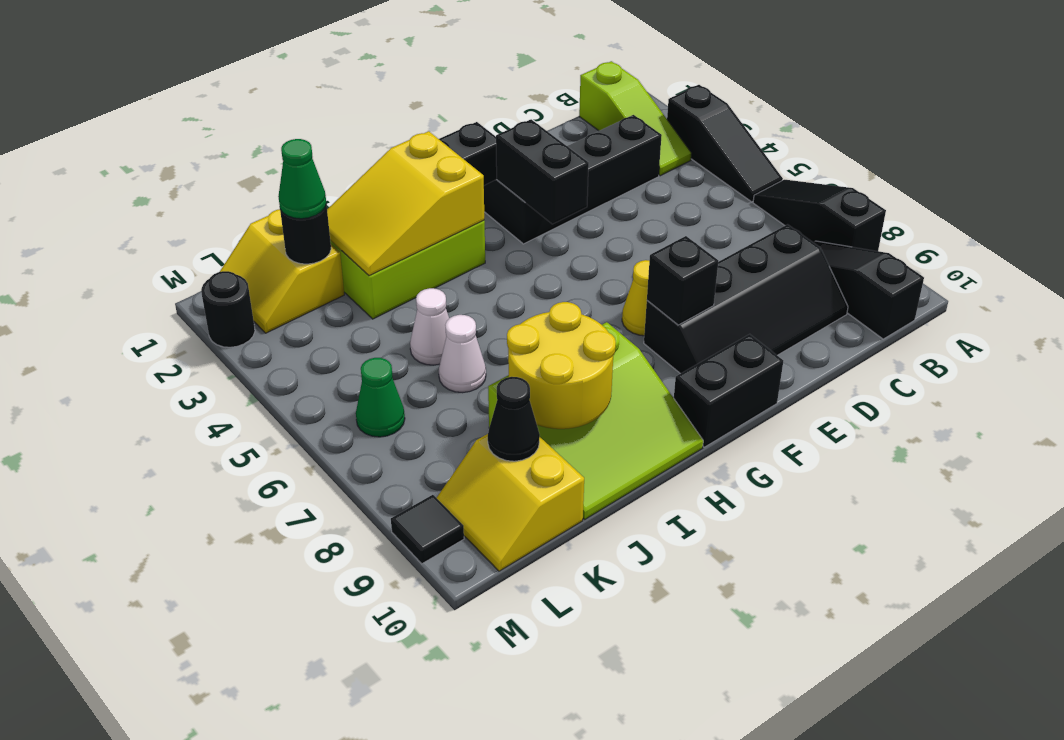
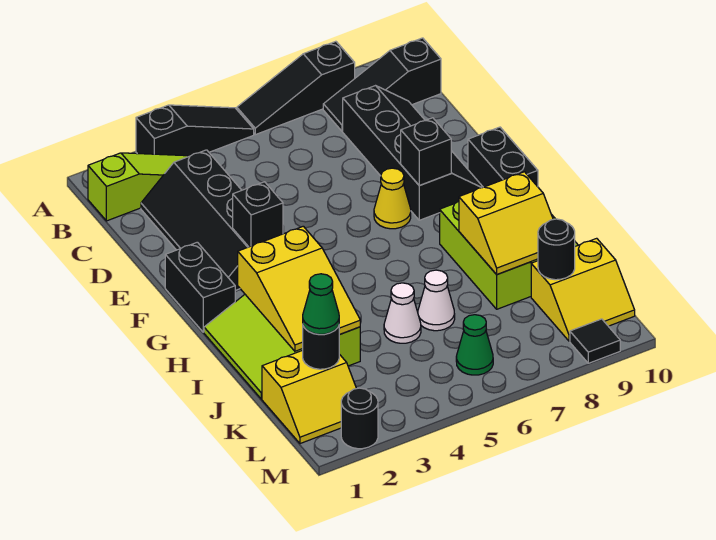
black brick F3:F4 level 2 -> black brick F3 level 2
yellow round brick I8:J9 level 2 -> yellow slope I8:J9 level 2 top I
black cone K9 level 2 -> black round brick K9 level 2

